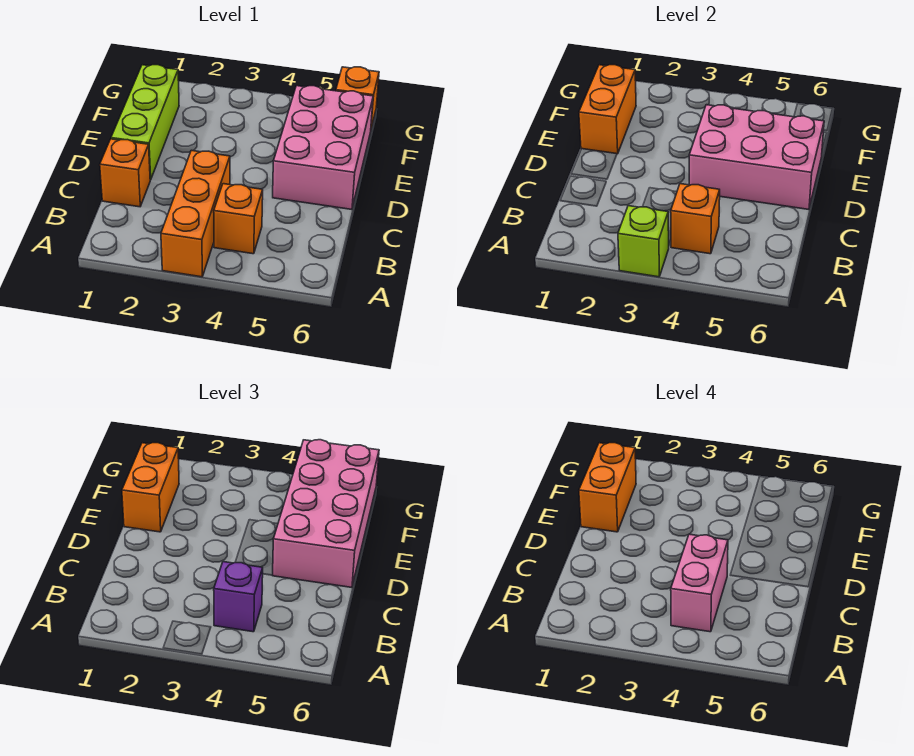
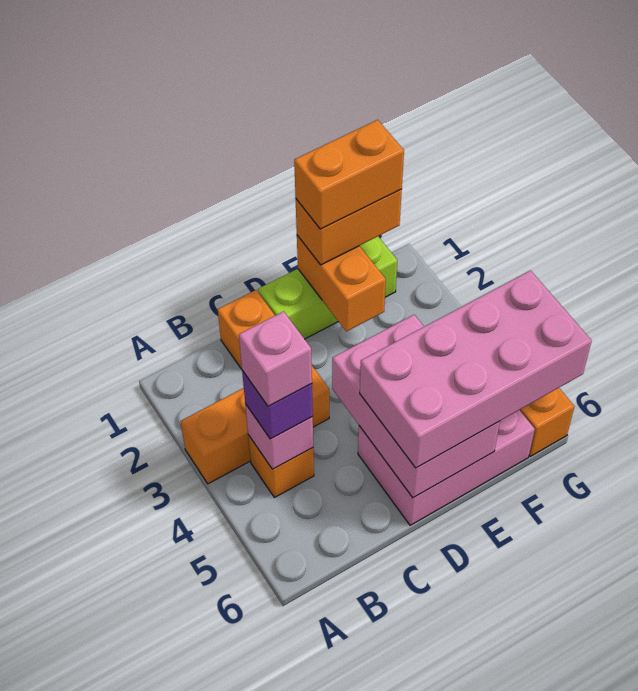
lime brick A3 level 2 -> none
orange brick B4 level 2 -> pink brick B4 level 2
pink brick B4:C4 level 4 -> pink brick B4 level 4
orange brick E1:F1 level 2 -> orange brick E1:E2 level 2

